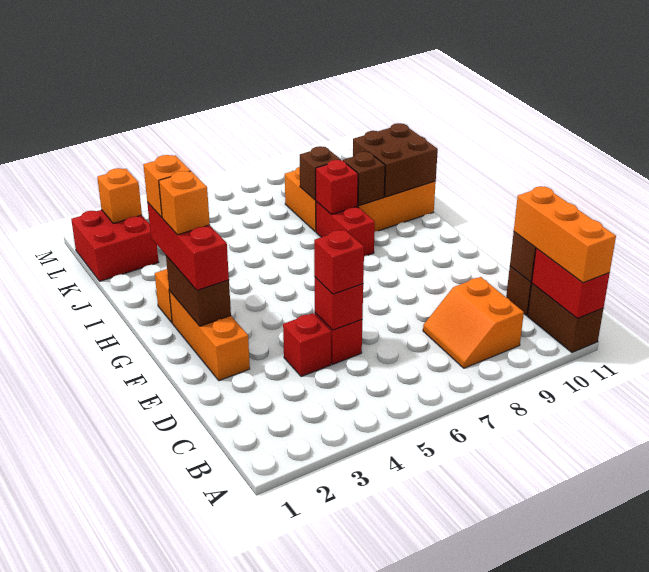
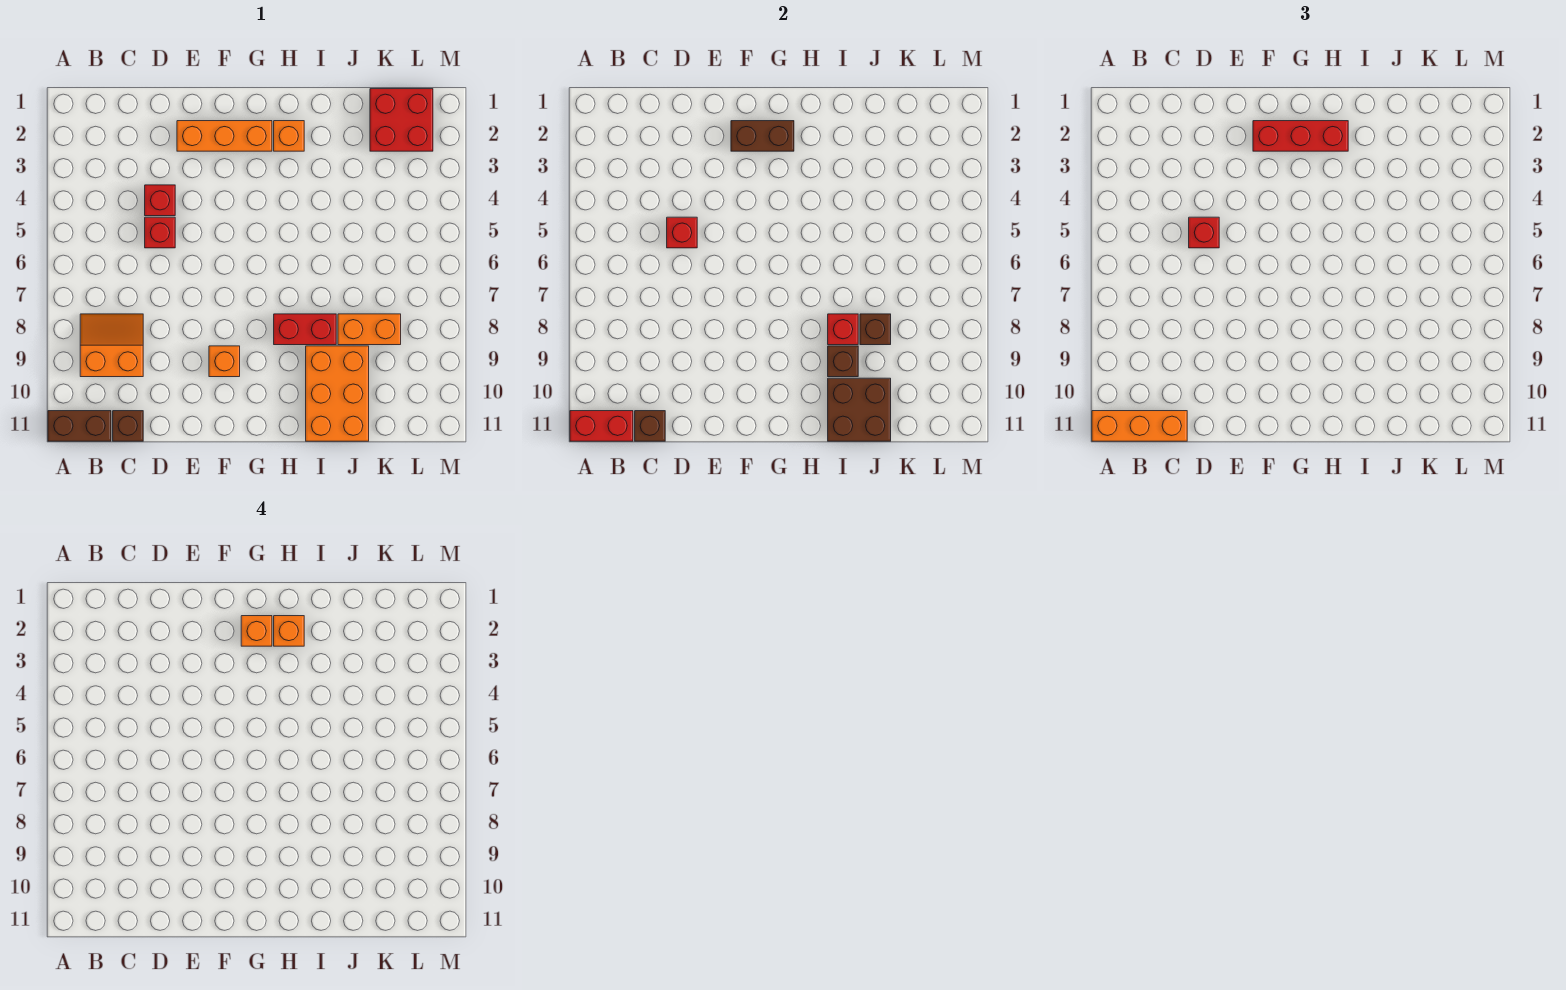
orange brick L2 level 2 -> orange brick F9 level 1

